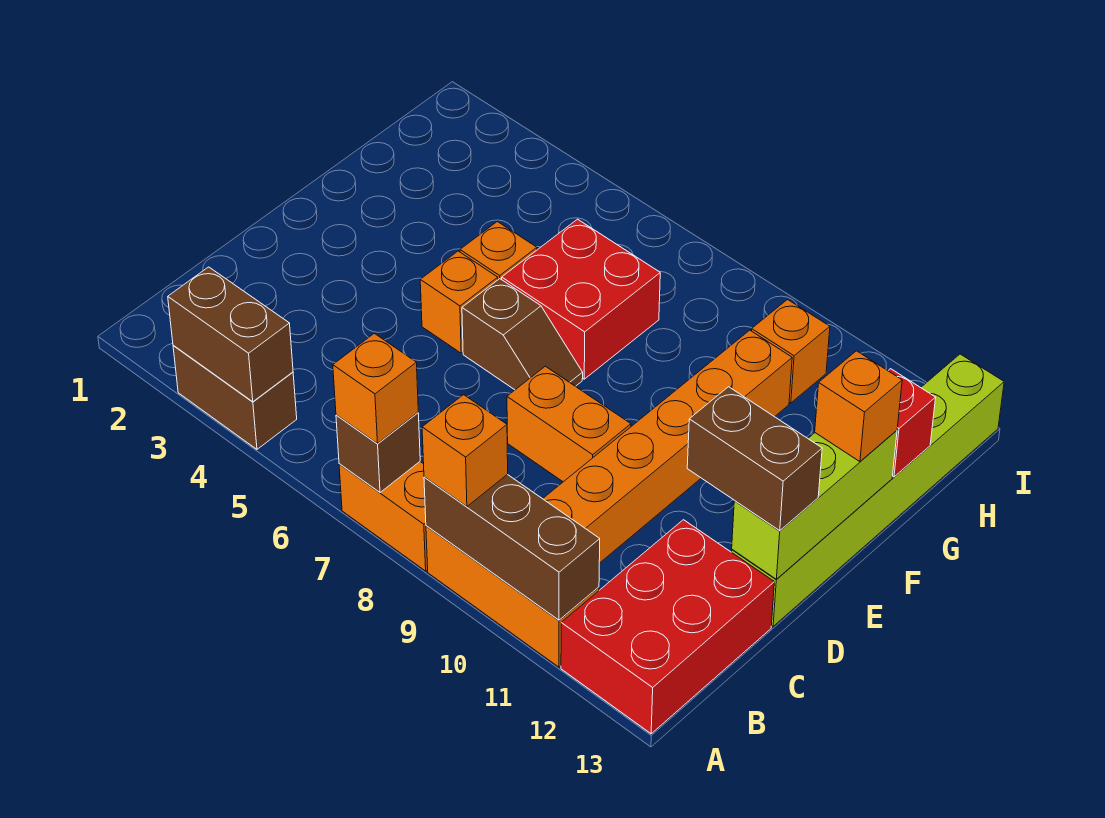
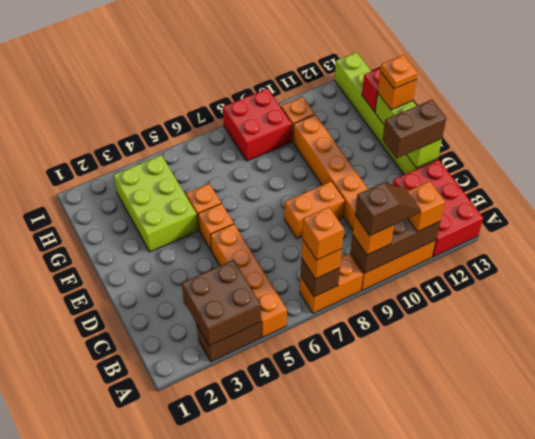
brown brick A3:A4 level 2 -> brown brick A3:B4 level 2
none -> orange brick A5:D5 level 1
none -> orange brick A7 level 4
none -> orange brick A11 level 3
brown slope E6:E7 level 1 top 6 -> brown slope A9:A10 level 4 top 9
none -> lime brick F3:H4 level 1
red brick F6:G7 level 1 -> red brick H8:I9 level 1
none -> orange plate F13 level 4

